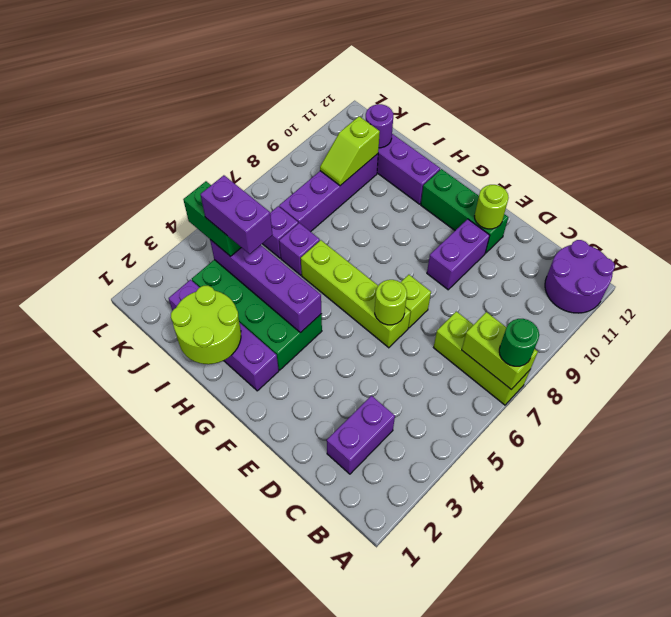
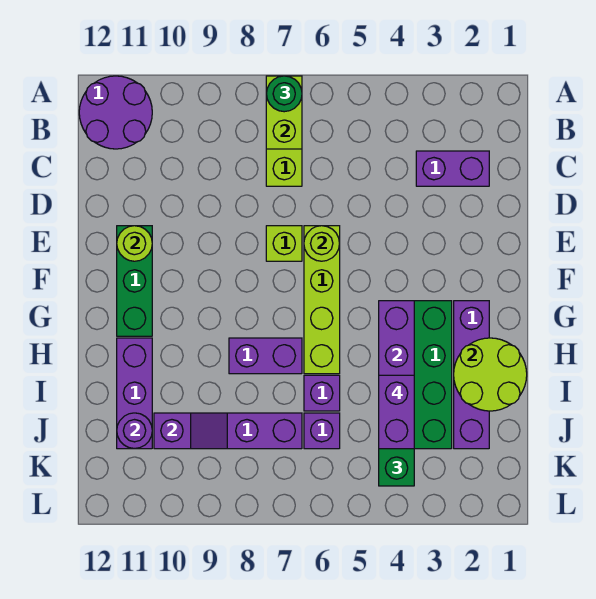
purple brick E9:E10 level 1 -> purple brick H7:H8 level 1
lime slope J9:J10 level 2 top 10 -> purple slope J9:J10 level 2 top 10

